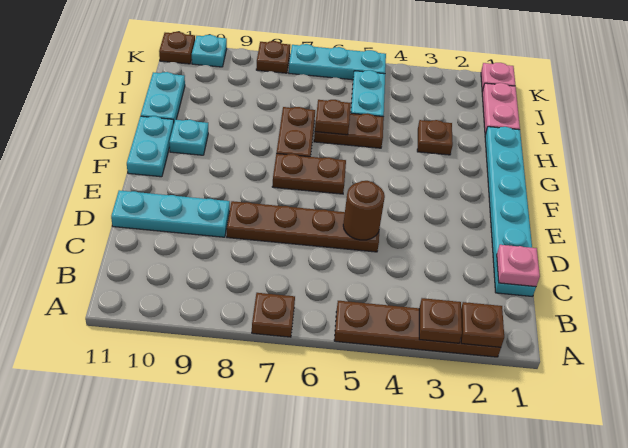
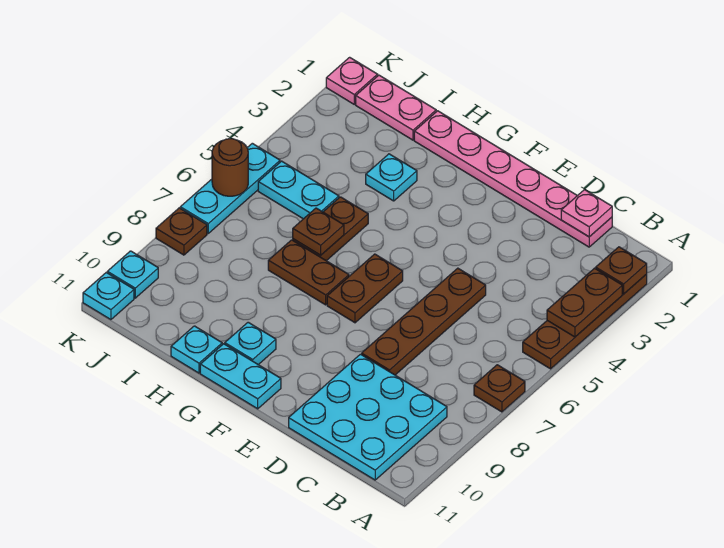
brown plate A3 level 2 -> brown plate A3:A4 level 2
cyan plate C1:H1 level 1 -> pink plate C1:H1 level 1
brown round brick D5 level 2 -> brown round brick K6 level 2
cyan plate D9:D11 level 1 -> cyan plate B9:D11 level 1
brown plate H3 level 1 -> cyan plate H3 level 1
cyan plate H11:I11 level 1 -> cyan plate H11 level 1
brown plate K11 level 1 -> cyan plate K11 level 1

